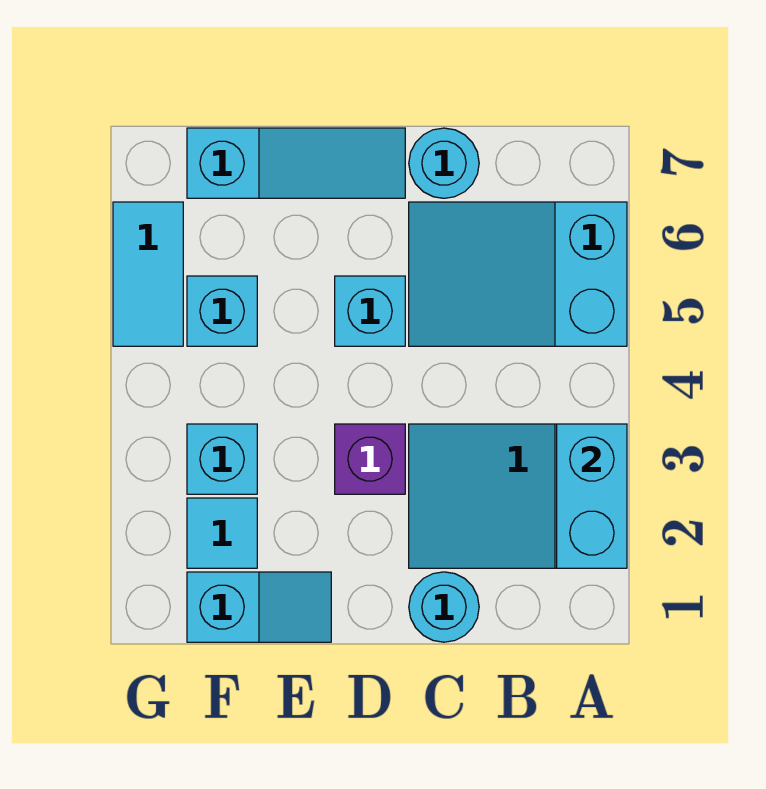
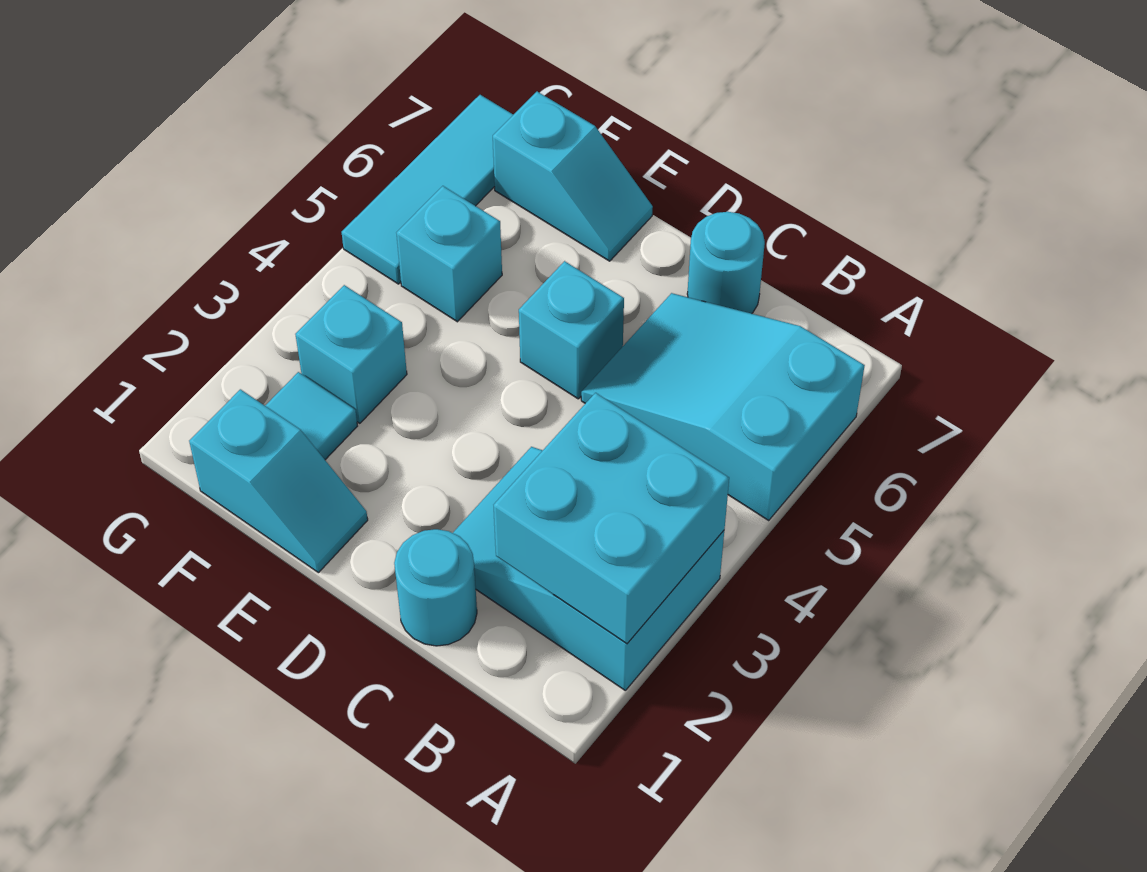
cyan brick A2:A3 level 2 -> cyan brick A2:B3 level 2
purple brick D3 level 1 -> none
cyan slope D7:F7 level 1 top F -> cyan slope E7:F7 level 1 top F
cyan tile G5:G6 level 1 -> cyan tile G5:G7 level 1

